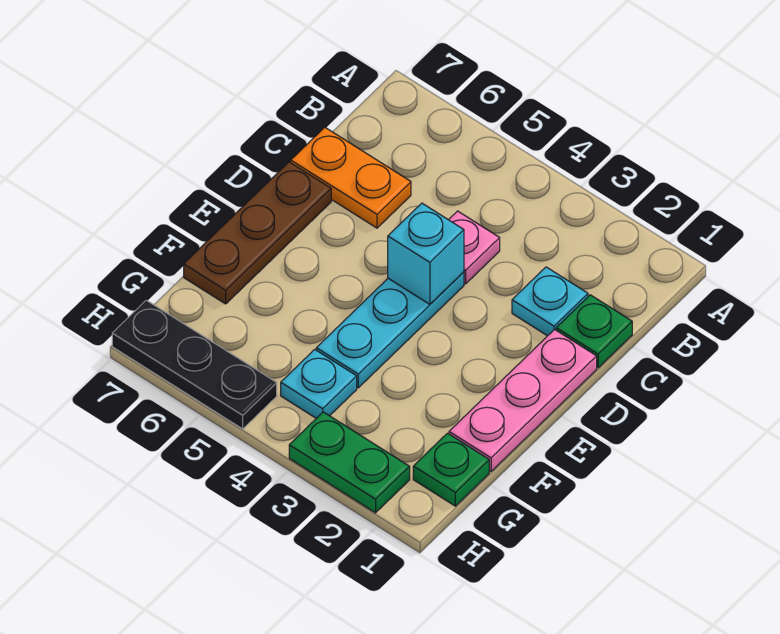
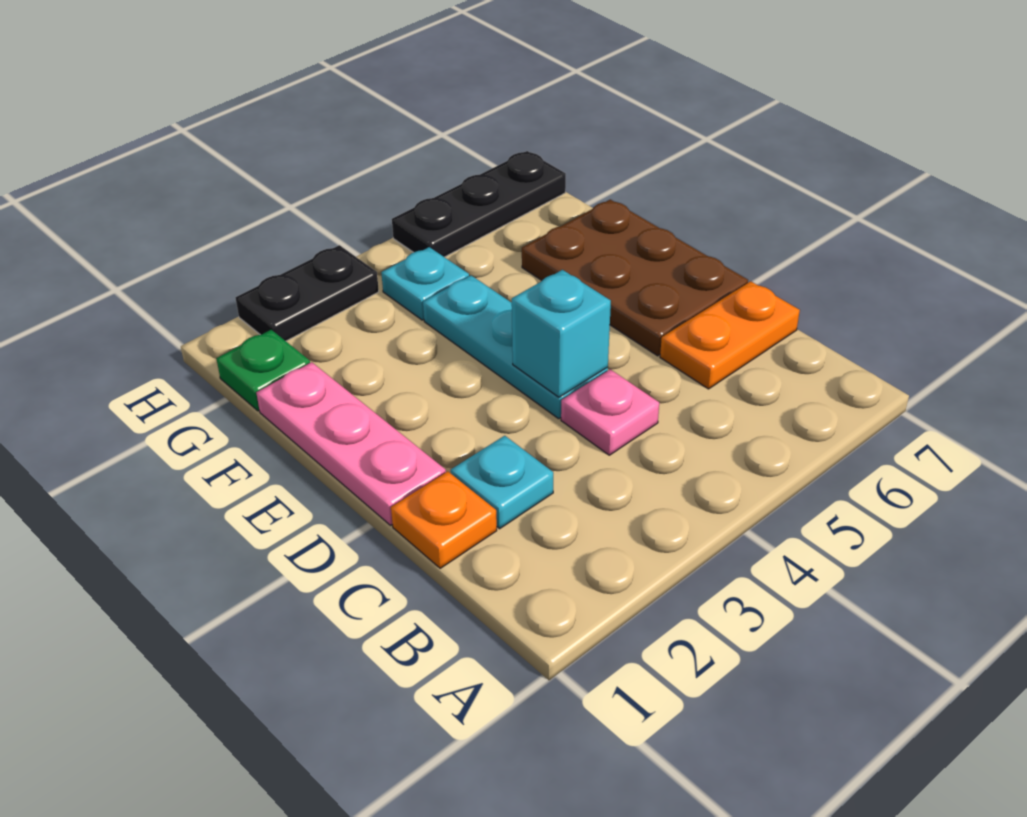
green plate C1 level 1 -> orange plate C1 level 1
brown plate D7:F7 level 1 -> brown plate D6:F7 level 1
green plate H2:H3 level 1 -> black plate H2:H3 level 1

